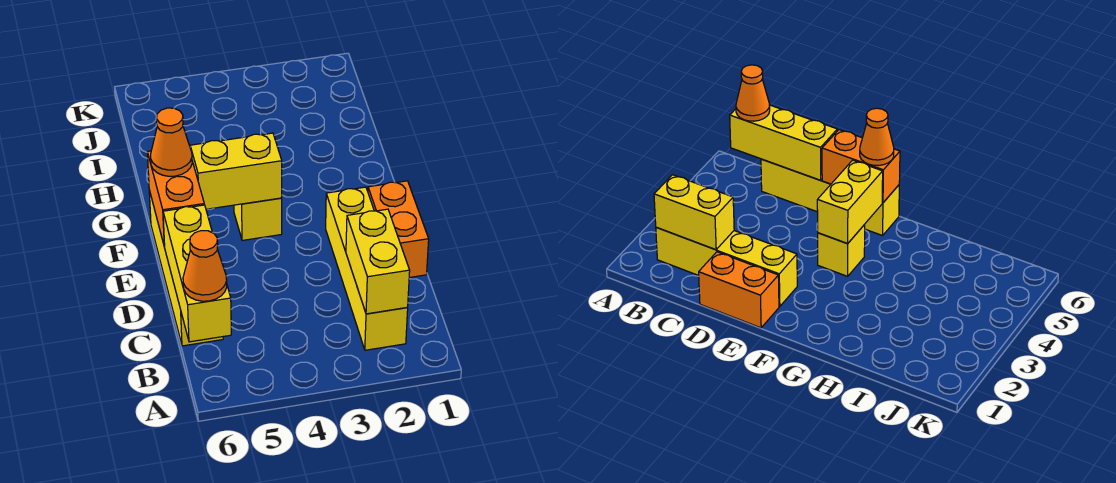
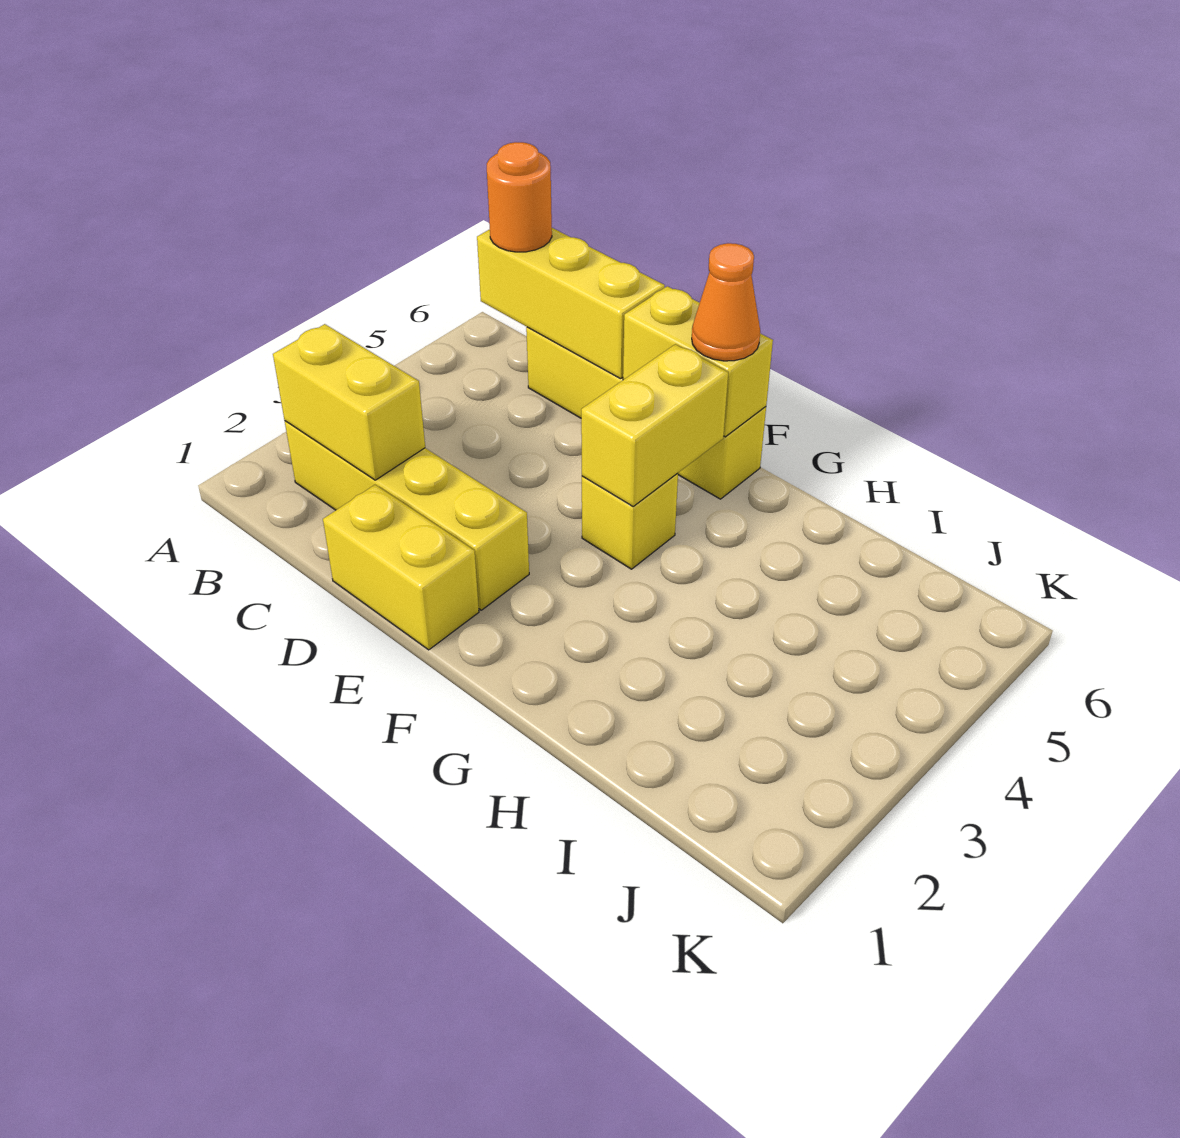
orange cone B6 level 3 -> orange round brick B6 level 3
orange brick D1:E1 level 1 -> yellow brick D1:E1 level 1
orange brick E6:F6 level 2 -> yellow brick E6:F6 level 2

